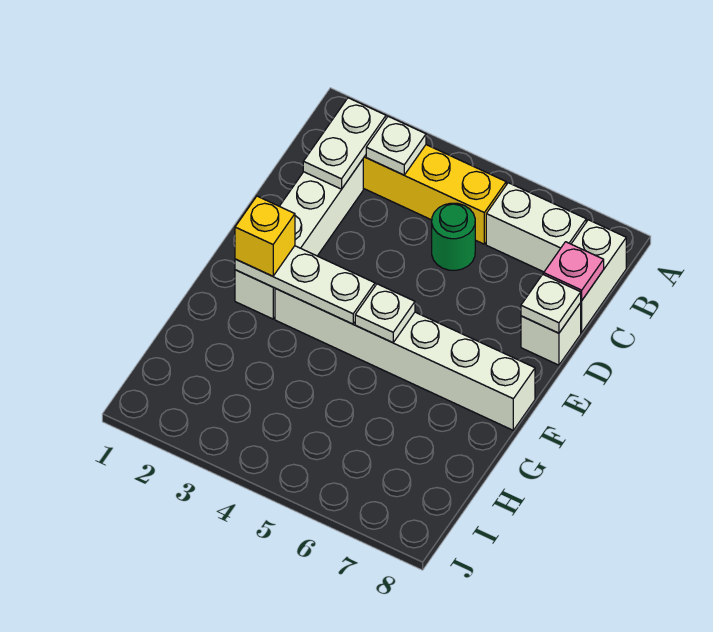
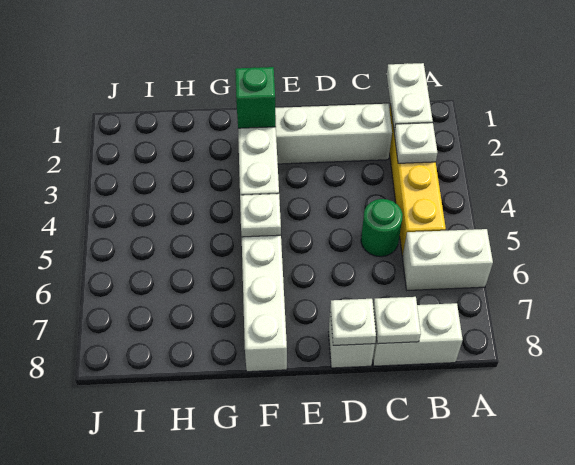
white plate B2:C2 level 2 -> white plate B1:B2 level 2
white brick B6:B7 level 1 -> white brick A6:B6 level 1
pink plate C8 level 2 -> white plate C8 level 2
yellow brick F2 level 3 -> green brick F2 level 3

